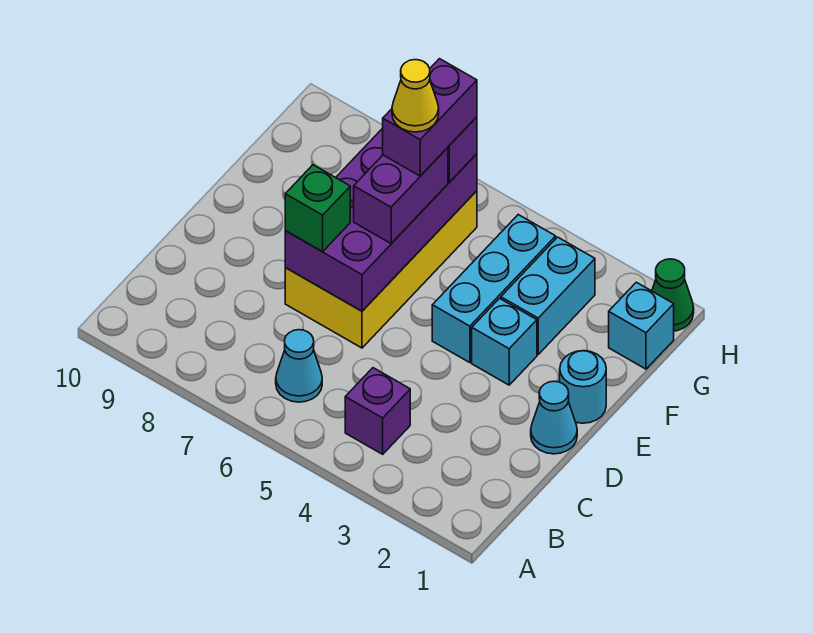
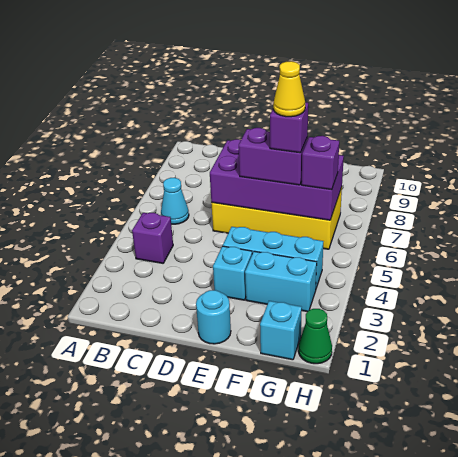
cyan cone D1 level 1 -> none
green brick D7 level 3 -> none
purple brick F6:G6 level 4 -> purple brick F6 level 4

